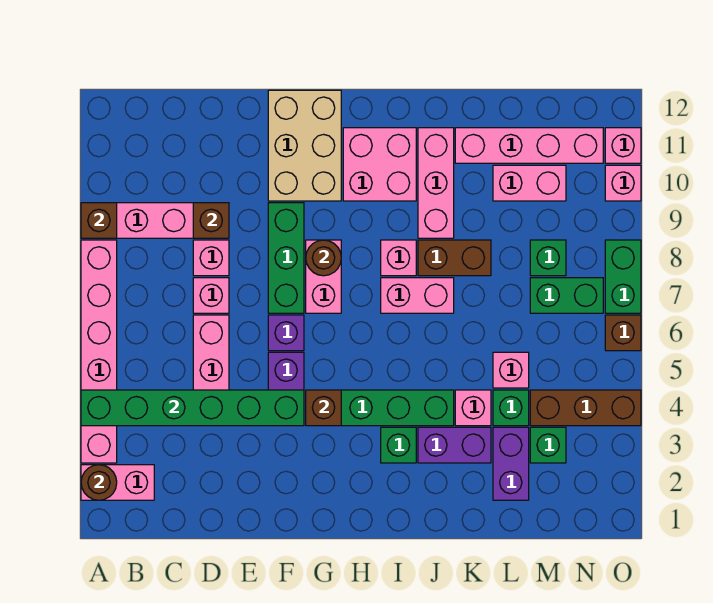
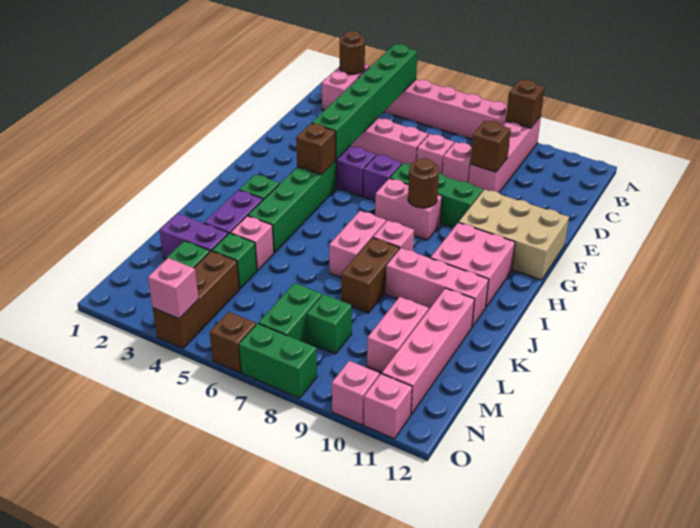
pink brick L5 level 1 -> pink brick O4 level 2

